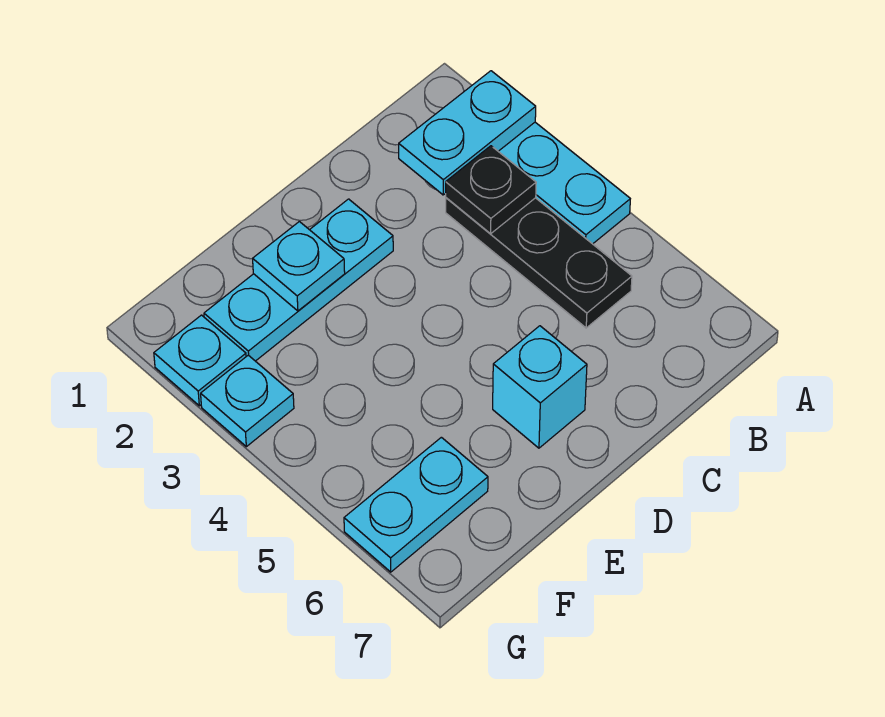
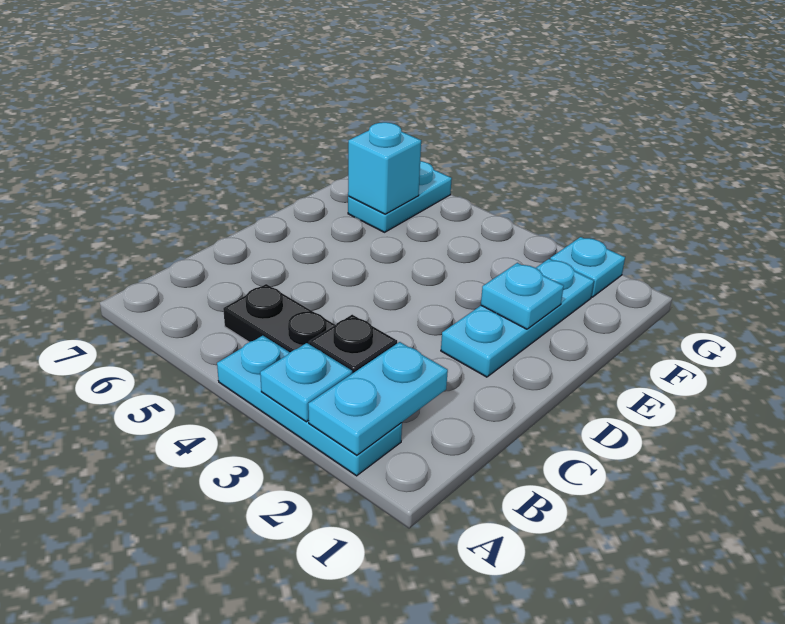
cyan brick D6 level 1 -> cyan brick F6 level 2
cyan plate G3 level 1 -> cyan plate A3 level 2

